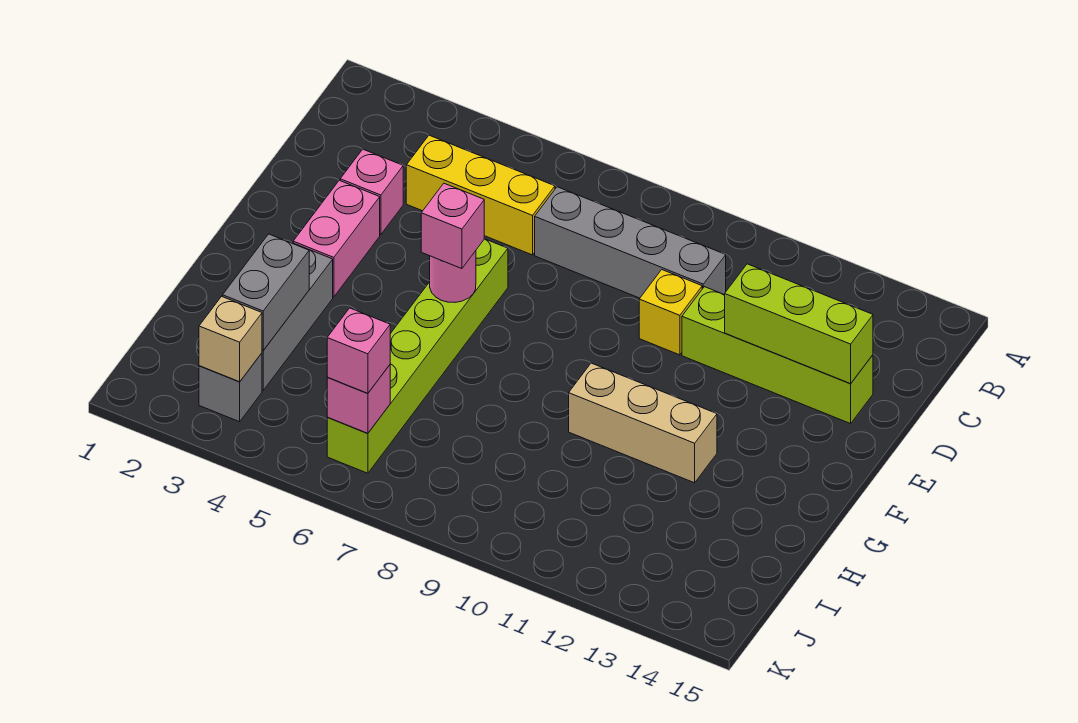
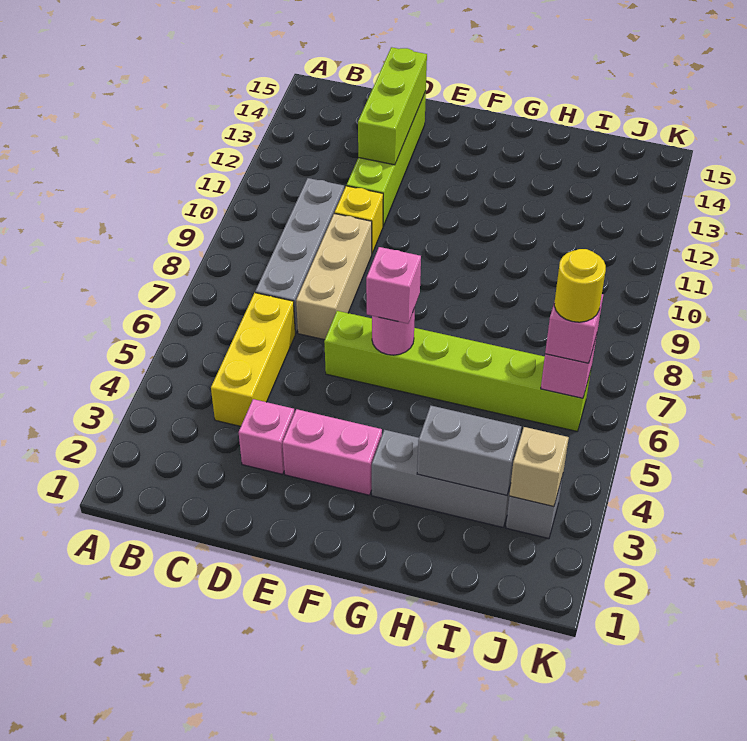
tan brick G10:G12 level 1 -> tan brick D7:D9 level 1
none -> yellow round brick J6 level 4

